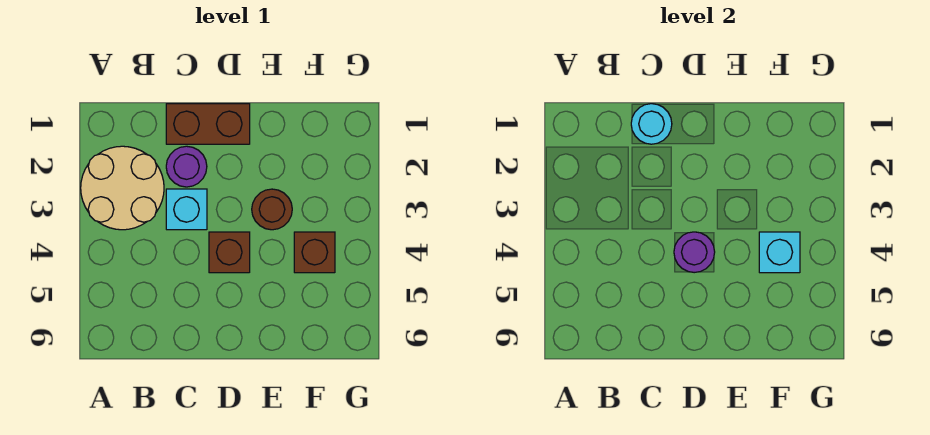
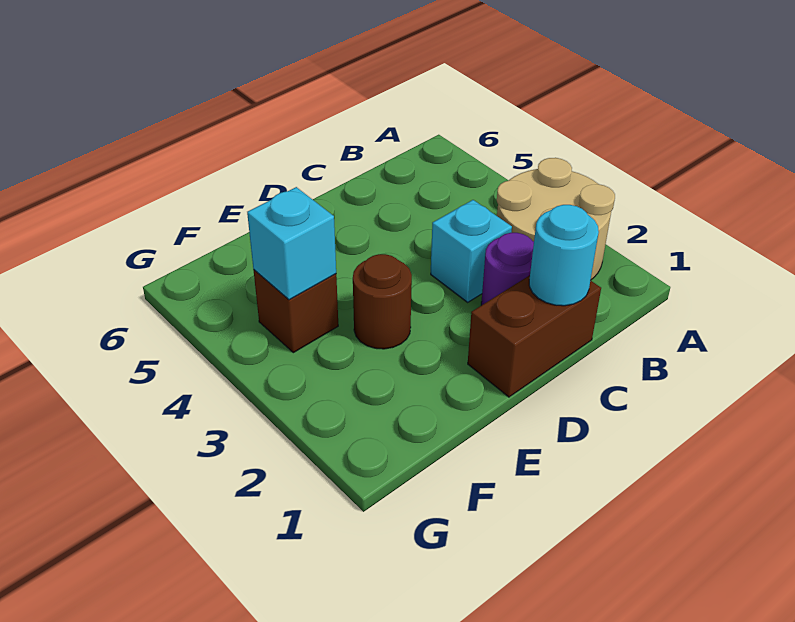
brown brick D4 level 1 -> none
purple round brick D4 level 2 -> none

